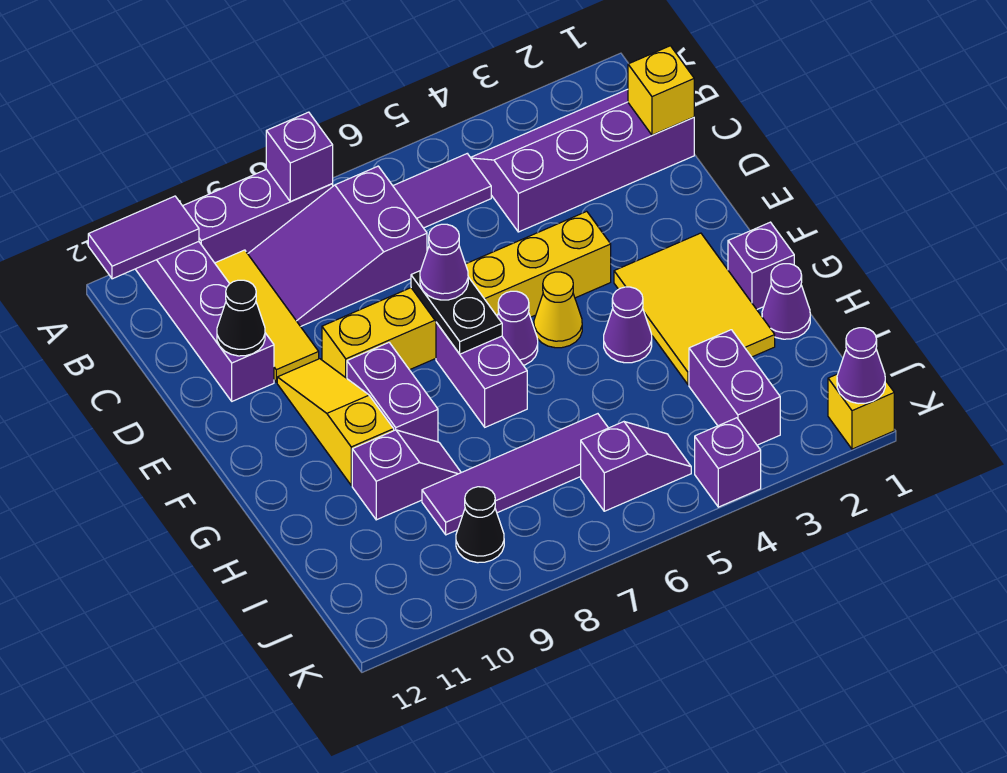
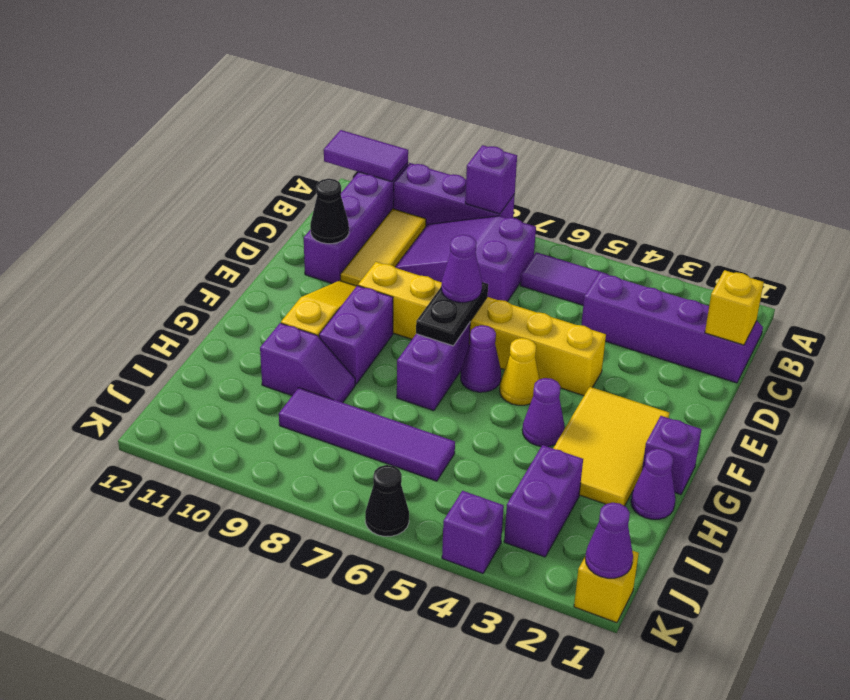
purple slope J5:J6 level 1 top 6 -> none
black cone J9 level 1 -> black cone K6 level 1

